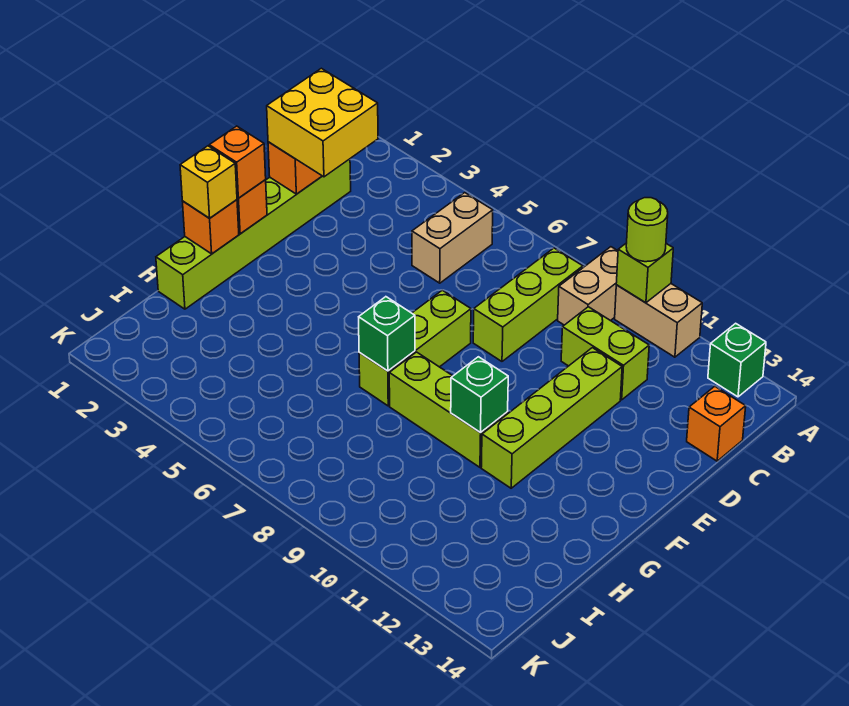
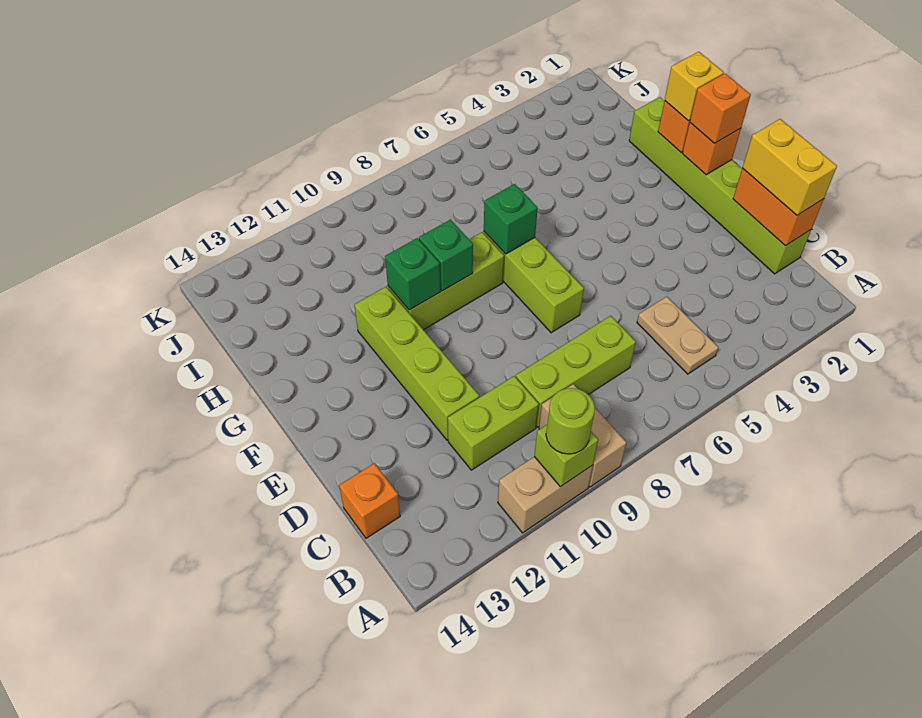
green brick A13 level 1 -> green brick G9 level 2
tan brick B5:C5 level 1 -> tan plate B5:C5 level 1
lime brick B8:D8 level 1 -> lime brick C7:C9 level 1
yellow brick C1:D2 level 3 -> yellow brick C1:D1 level 3

